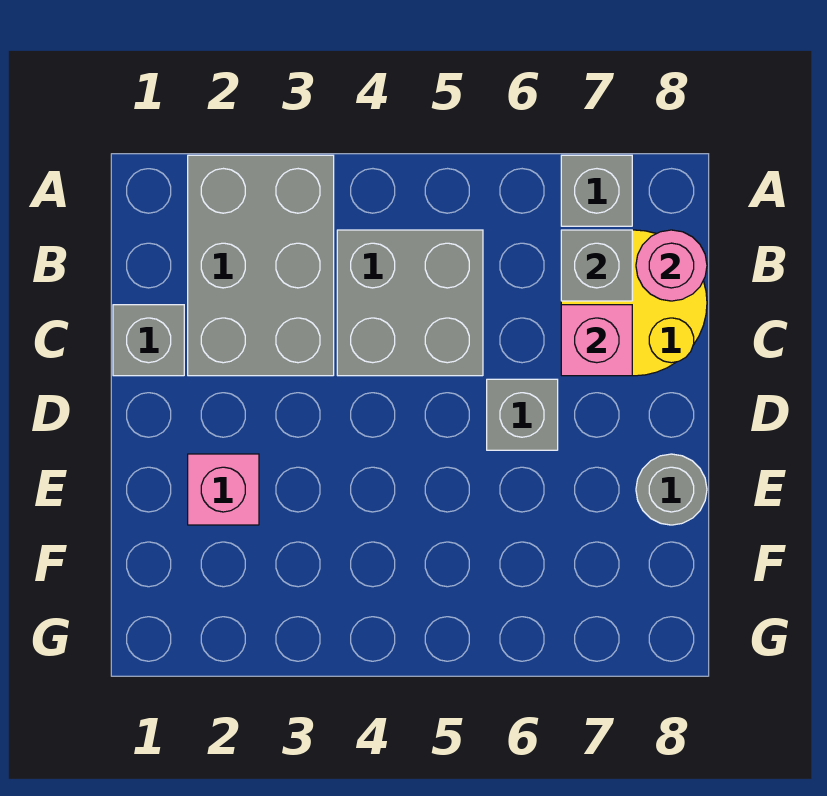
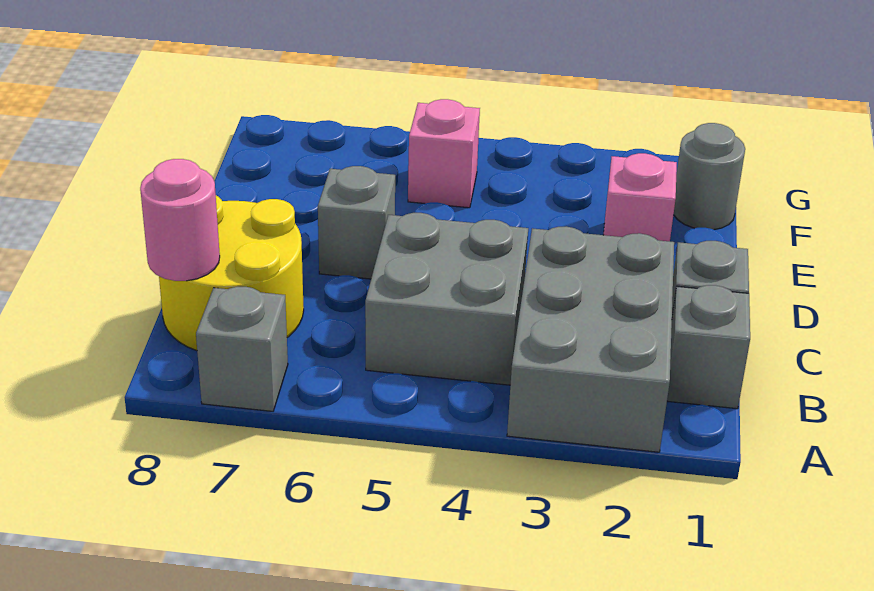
grey brick B7 level 2 -> grey brick B1 level 1
pink brick C7 level 2 -> pink brick F5 level 1
grey round brick E8 level 1 -> grey round brick F1 level 1

